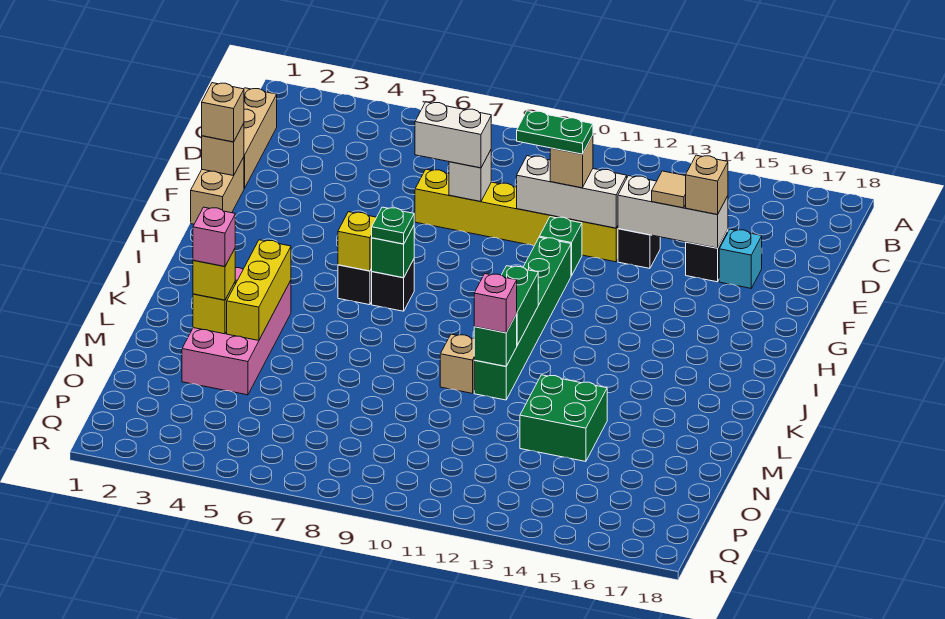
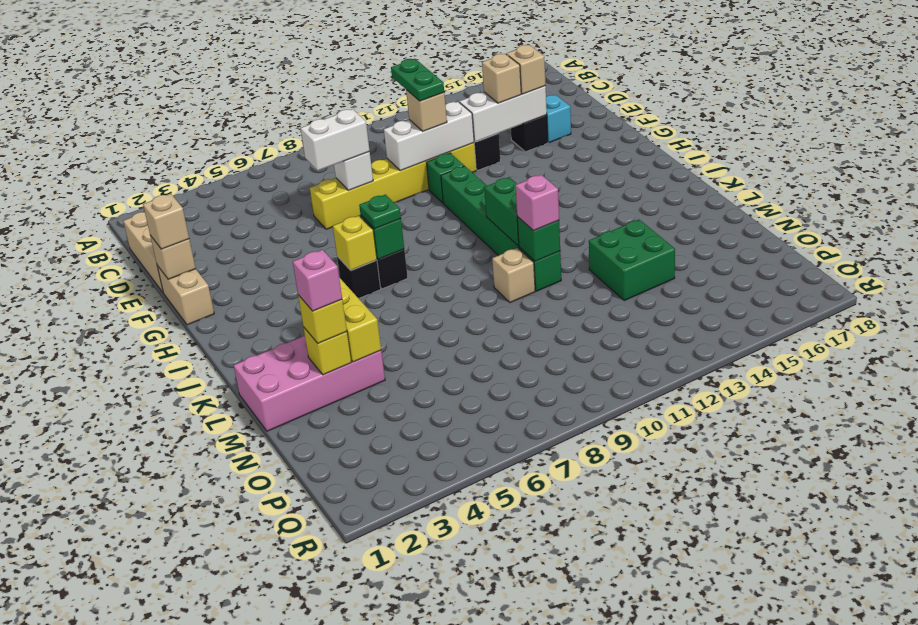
green plate E10:E11 level 4 -> green plate D11:E11 level 4
tan tile E14 level 3 -> tan brick E14 level 3
pink brick K3:N4 level 1 -> pink brick L1:M4 level 1

